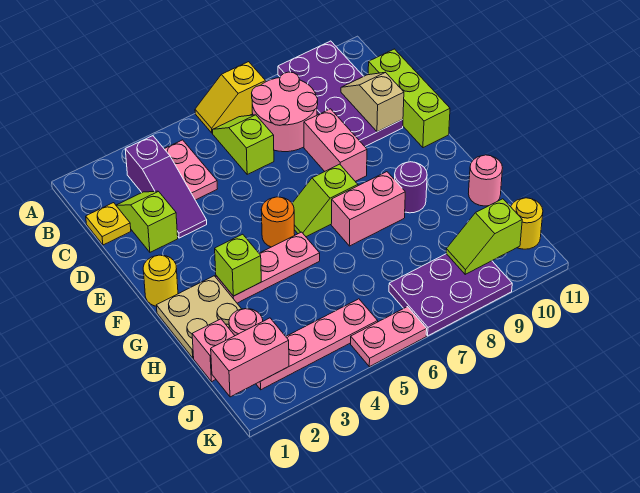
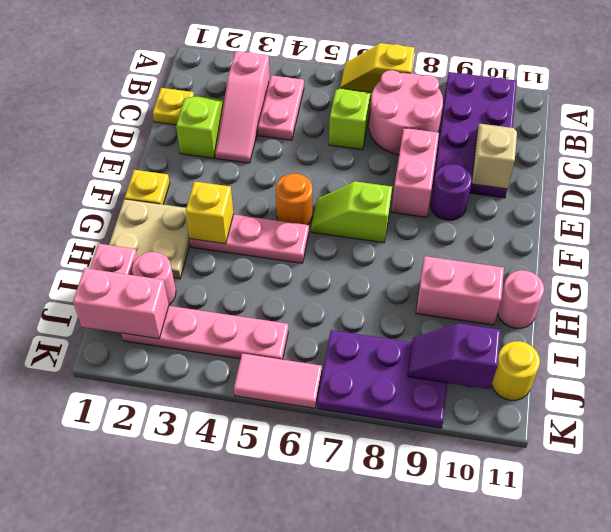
purple slope B3:D3 level 1 top B -> pink slope B3:D3 level 1 top B
lime brick C11:E11 level 1 -> none
yellow round brick F1 level 1 -> yellow plate F1 level 1
lime brick G3 level 2 -> yellow brick G3 level 2
pink brick G7:G8 level 1 -> pink brick H9:H10 level 1
purple round brick G9 level 1 -> purple round brick E9 level 1
lime slope J9:J10 level 2 top 10 -> purple slope J9:J10 level 2 top 10
pink plate K5:K6 level 1 -> pink tile K5:K6 level 1

